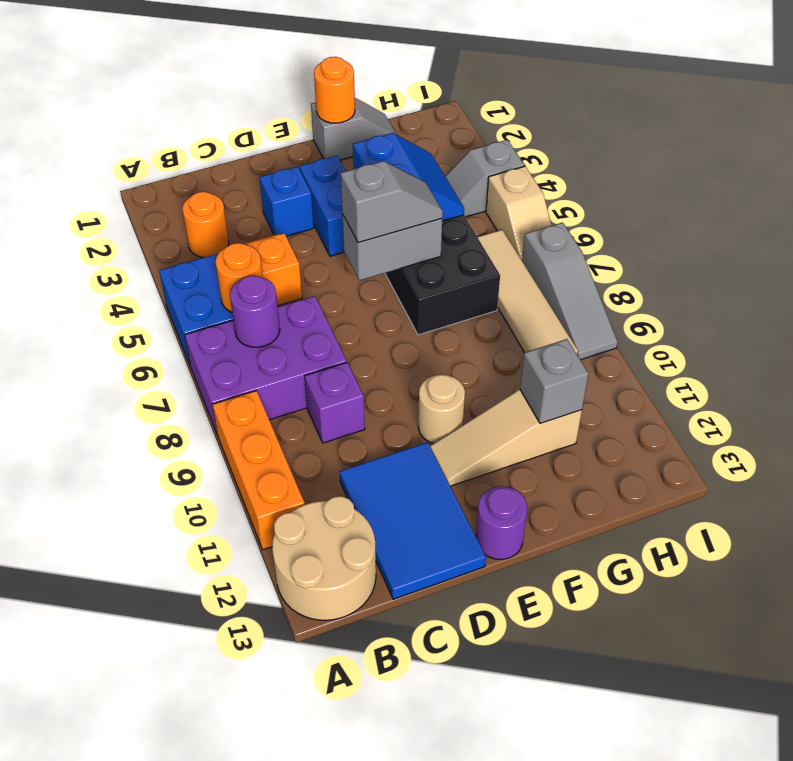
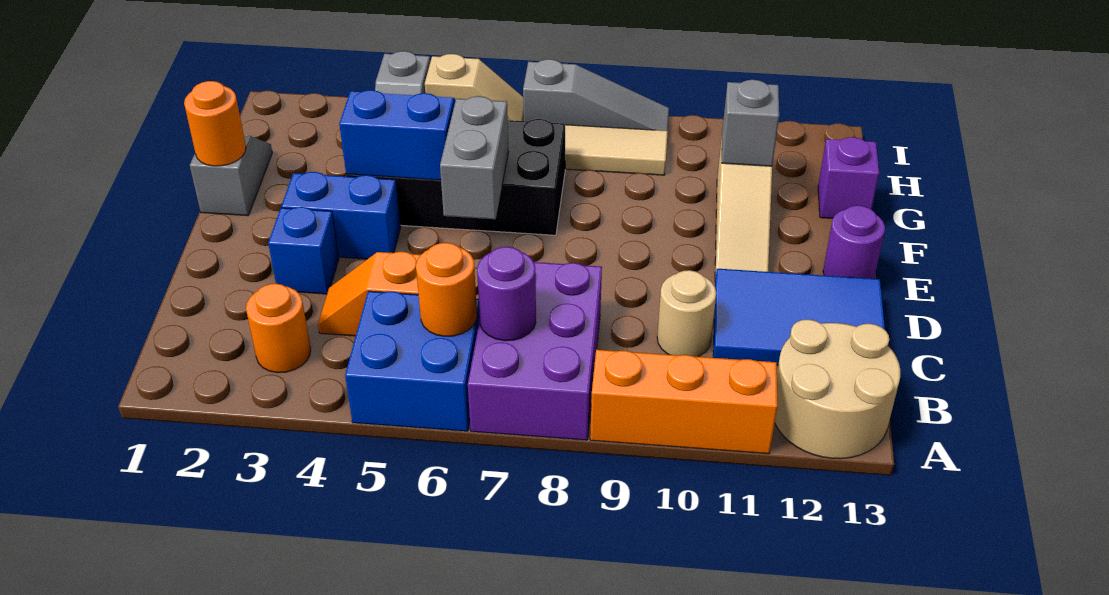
purple brick C9 level 1 -> purple brick G13 level 1
grey slope E6:F6 level 3 top E -> none
tan round brick E10 level 1 -> tan round brick C10 level 1

